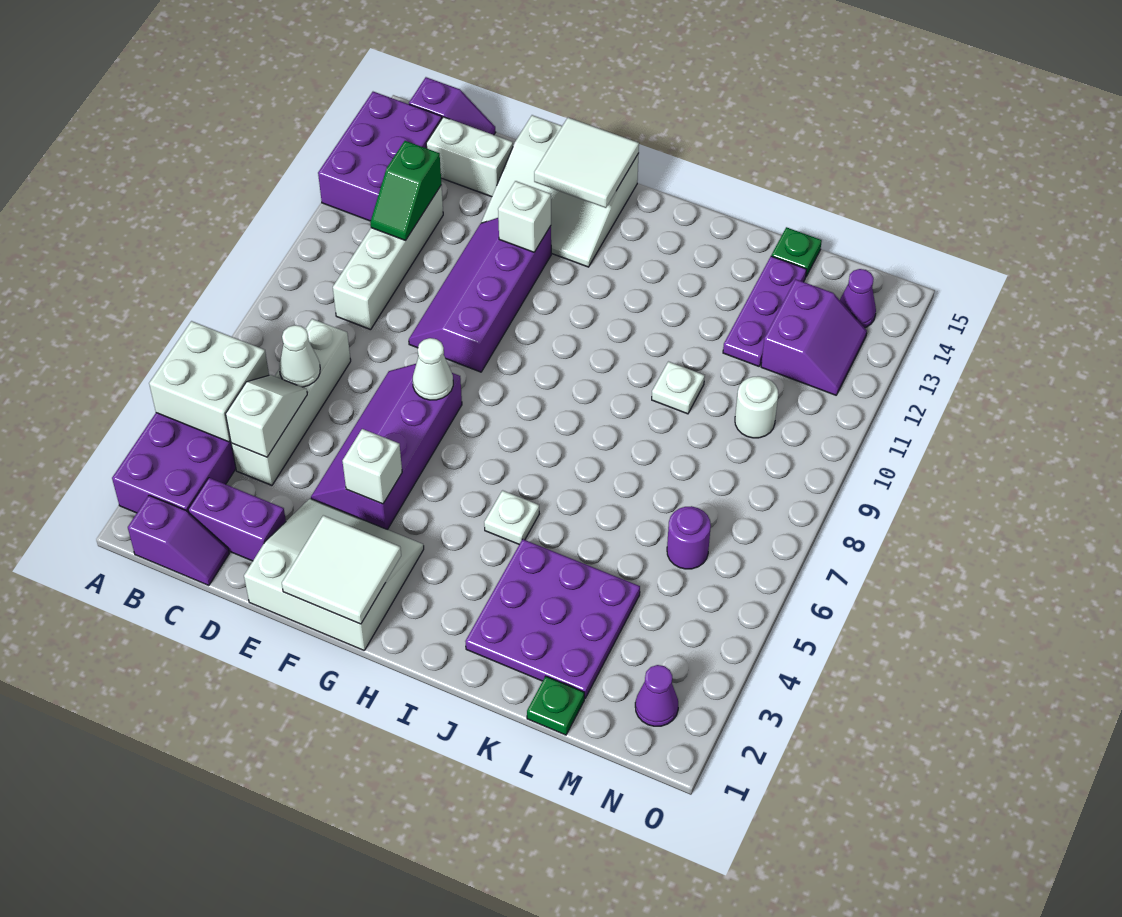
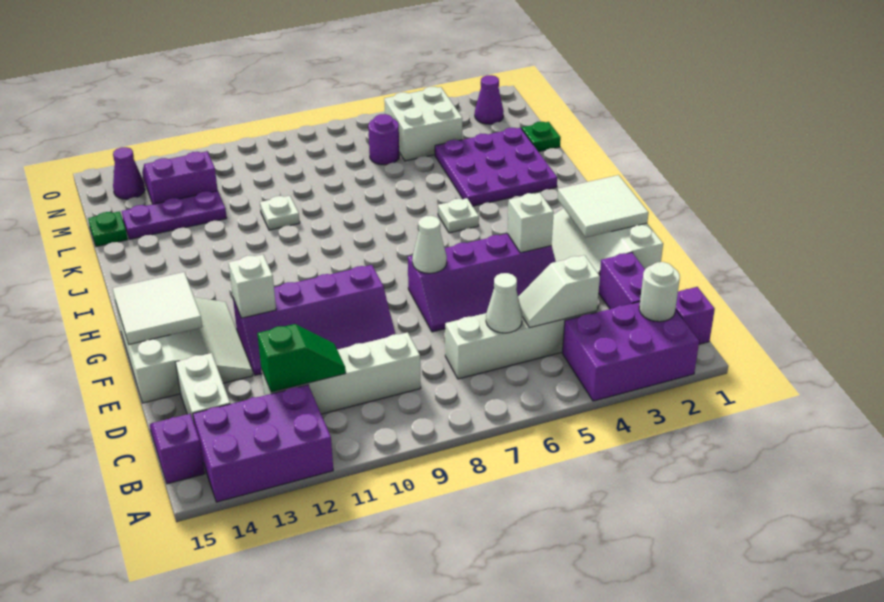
white brick A4:B5 level 2 -> white brick M4:N5 level 1
white round brick M10 level 1 -> white round brick B2 level 2

